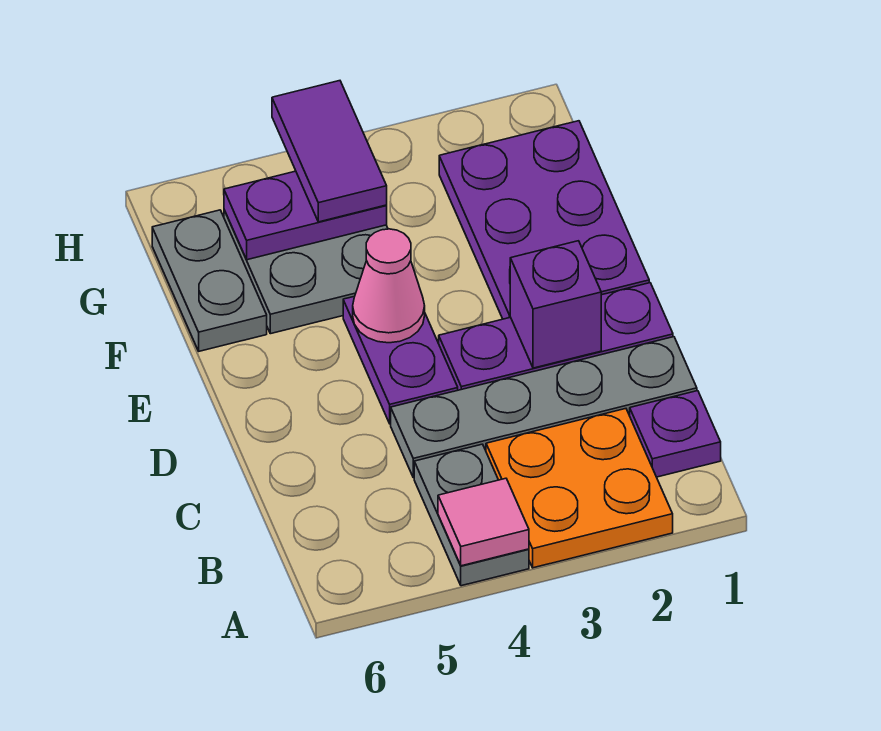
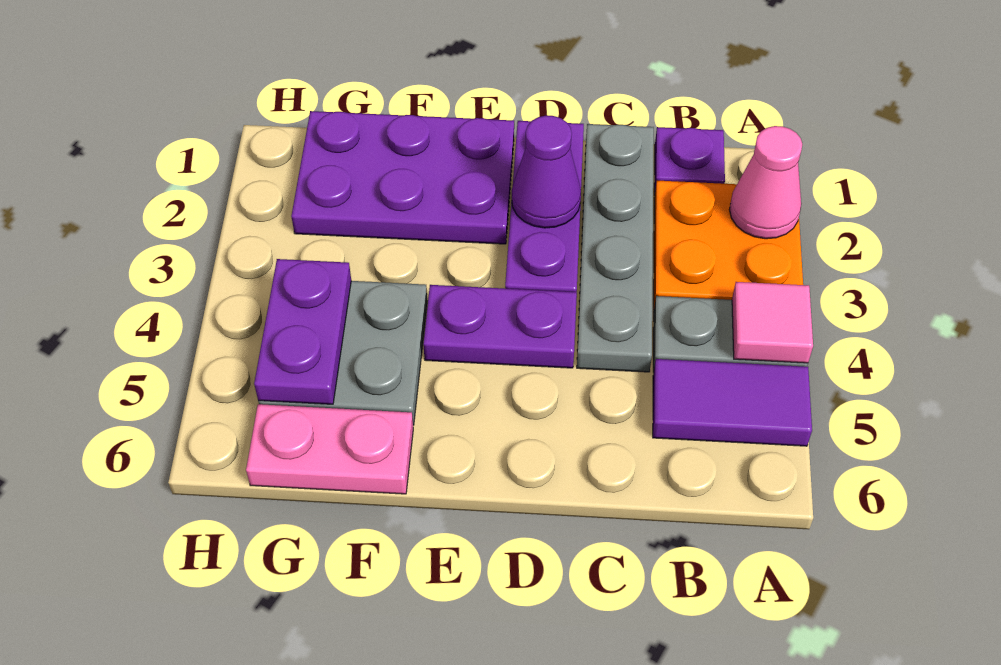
purple brick D2 level 2 -> purple cone D2 level 2
pink cone E4 level 2 -> pink cone A2 level 2
grey plate F6:G6 level 1 -> pink plate F6:G6 level 1
purple tile G4:H4 level 3 -> purple tile A5:B5 level 1

